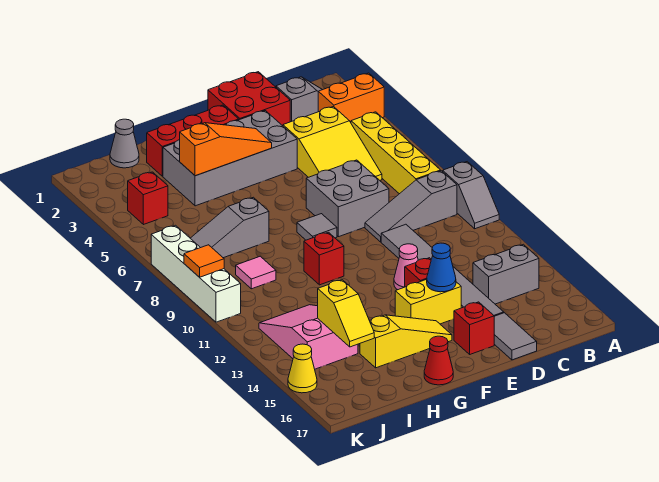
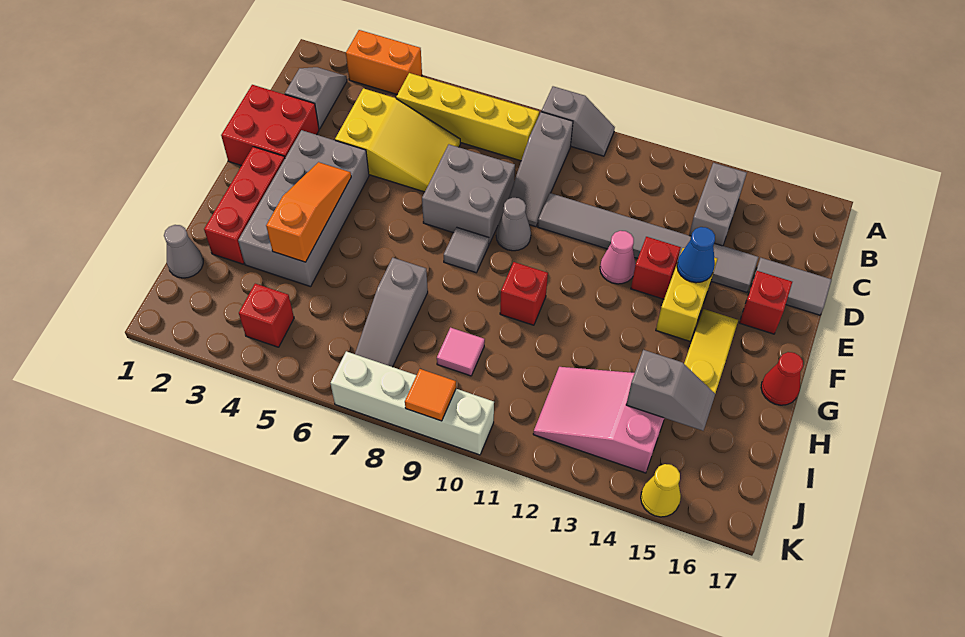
orange brick A3:B3 level 1 -> orange brick A3:A4 level 1
none -> grey cone E9 level 1
yellow slope I14:I15 level 2 top 14 -> grey slope I14:I15 level 2 top 14

